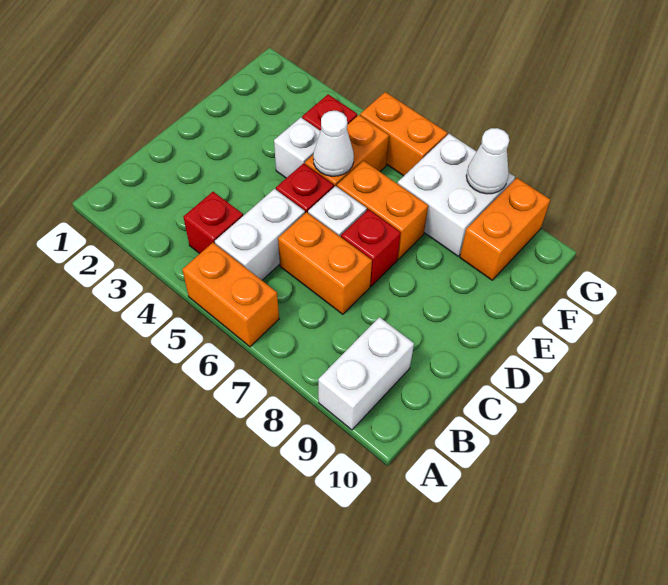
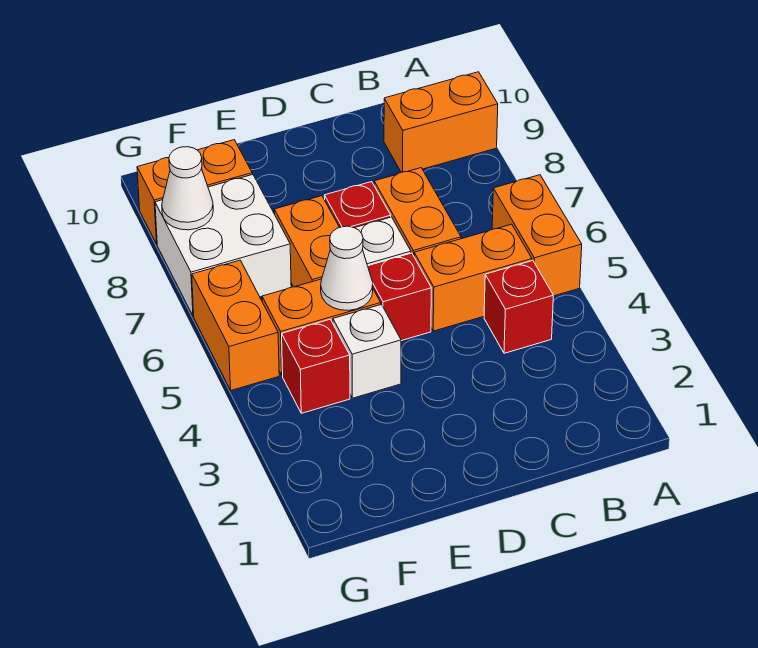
white brick A9:B9 level 1 -> orange brick A9:B9 level 1
white brick B5:C5 level 1 -> orange brick B5:C5 level 1

